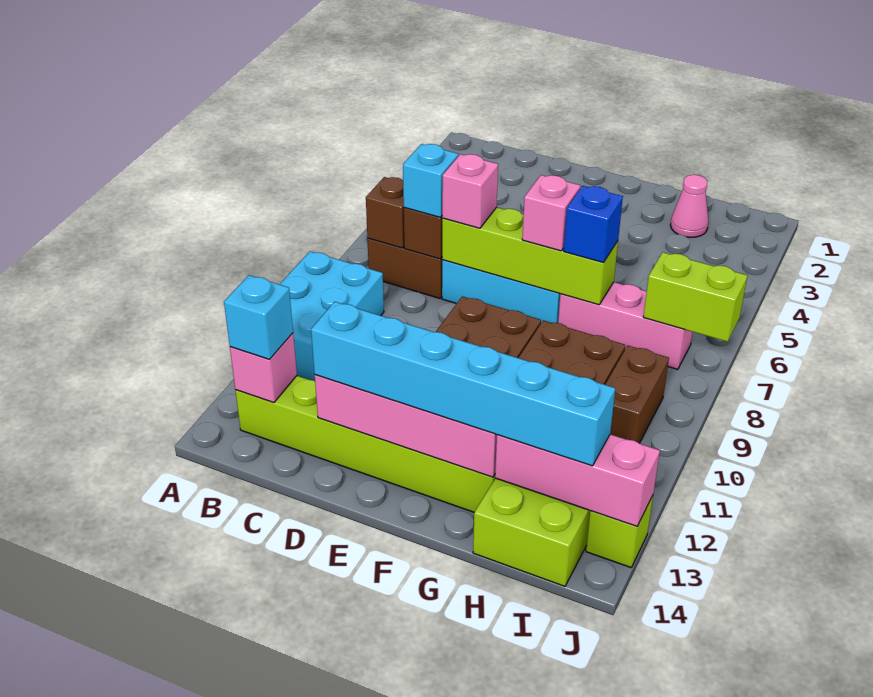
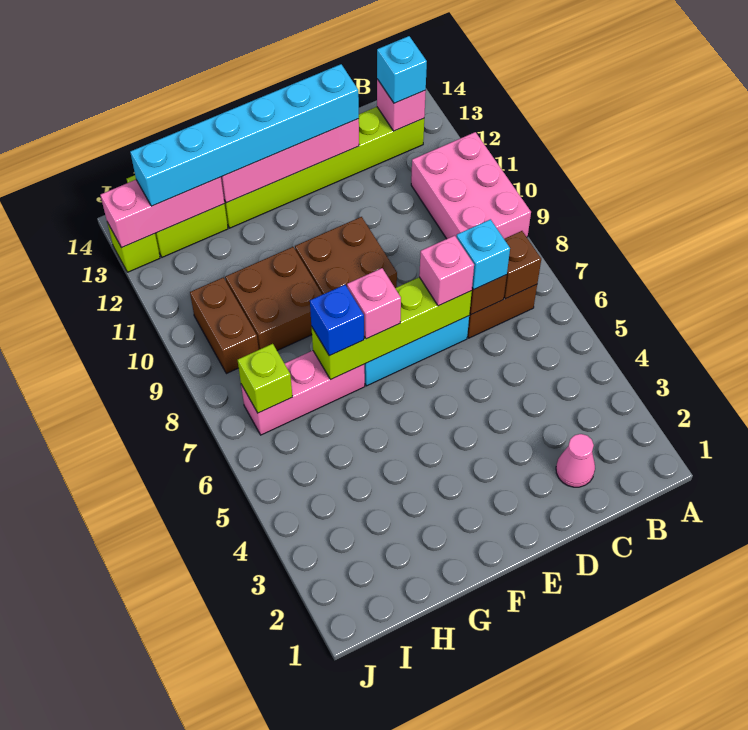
cyan brick A9:B11 level 1 -> pink brick A9:B11 level 1
pink cone H2 level 1 -> pink cone C2 level 1
lime brick I7:J7 level 2 -> lime brick I7 level 2

